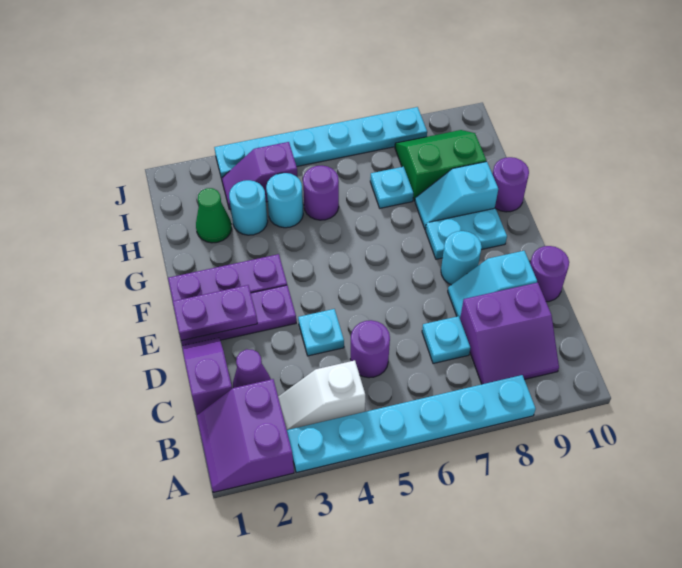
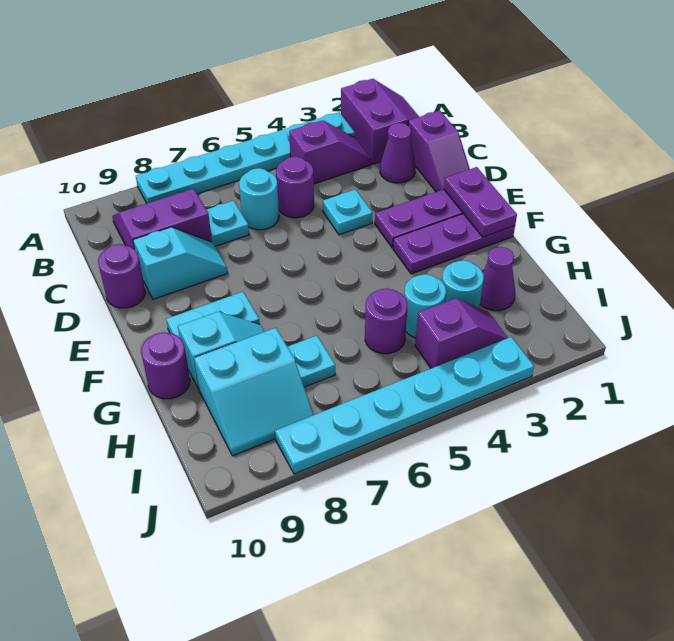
white slope B3:B4 level 1 top 4 -> purple slope B3:B4 level 1 top 4
purple plate E1:E2 level 2 -> purple plate E1:F1 level 2
cyan round brick E8 level 1 -> cyan round brick C6 level 1
green cone H2 level 1 -> purple cone H2 level 1
green slope H8:I9 level 1 top H -> cyan slope H8:I9 level 1 top H

